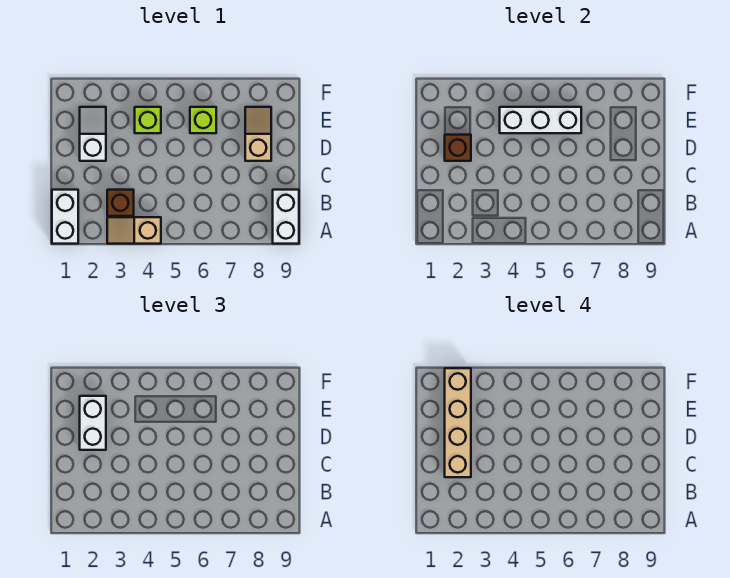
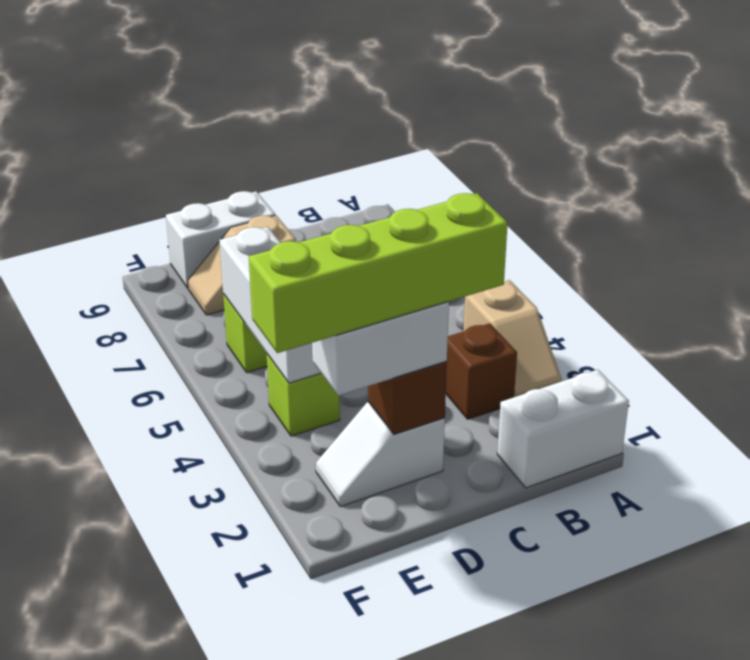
white brick A9:B9 level 1 -> white brick D9:E9 level 1
tan brick C2:F2 level 4 -> lime brick C2:F2 level 4

